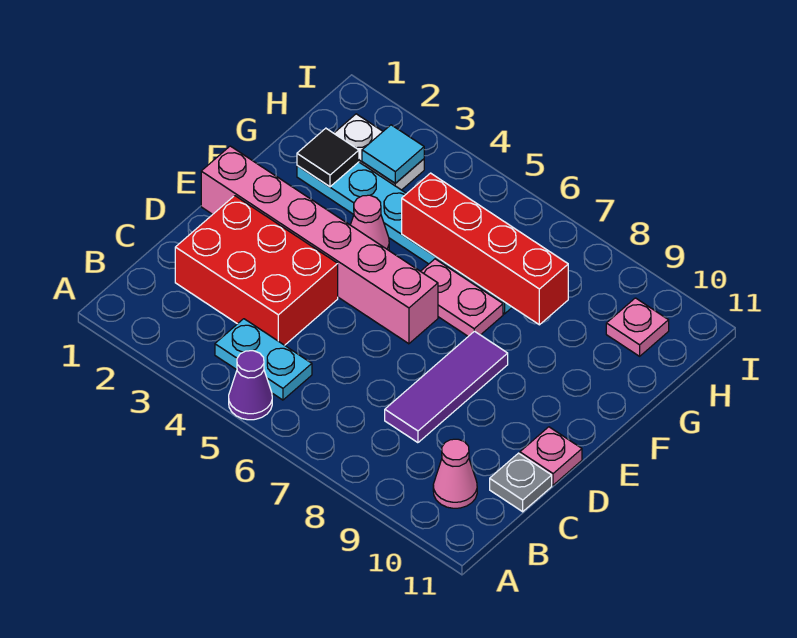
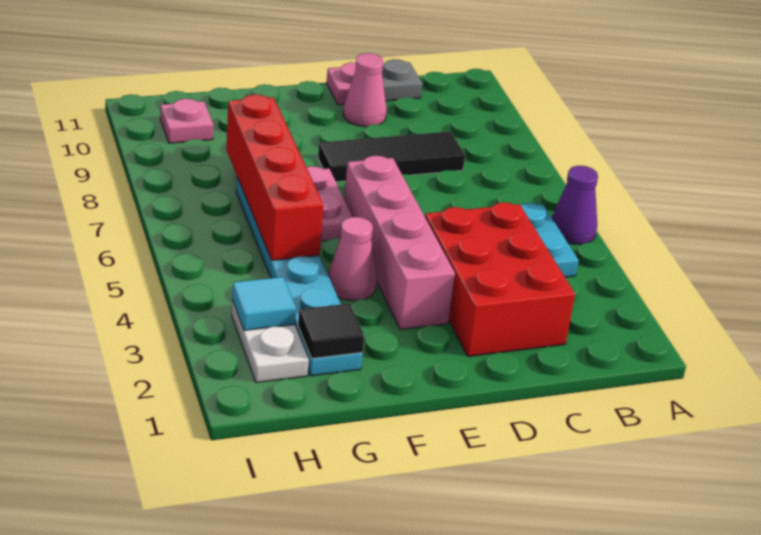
pink cone B10 level 1 -> pink cone D10 level 1
purple tile C8:E8 level 1 -> black tile C8:E8 level 1
pink brick E1:E6 level 1 -> pink brick E3:E6 level 1

